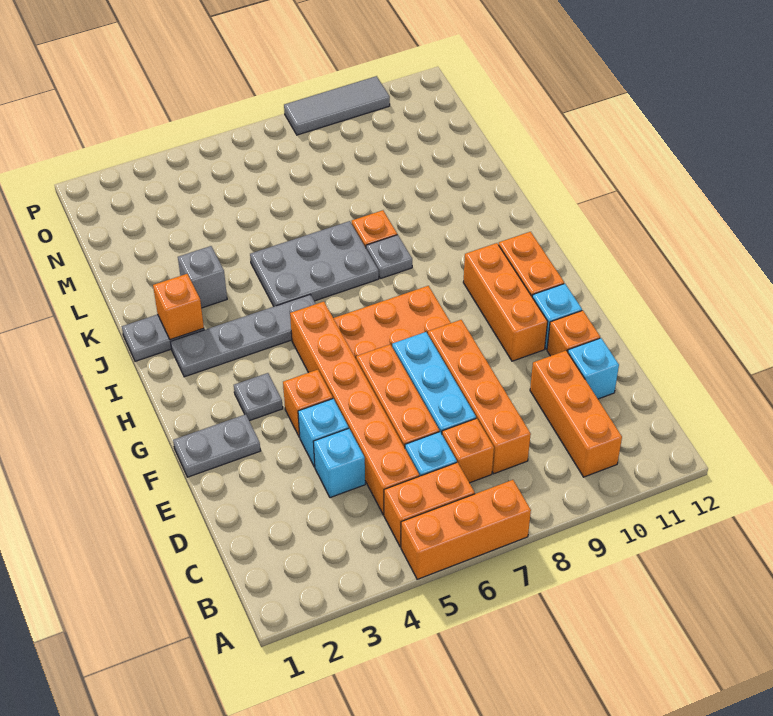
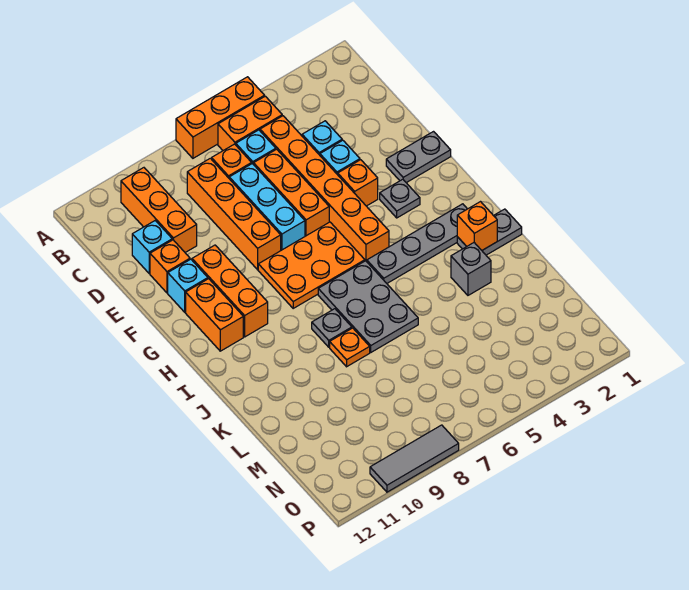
grey plate J5:K7 level 1 -> grey plate I6:K7 level 1

